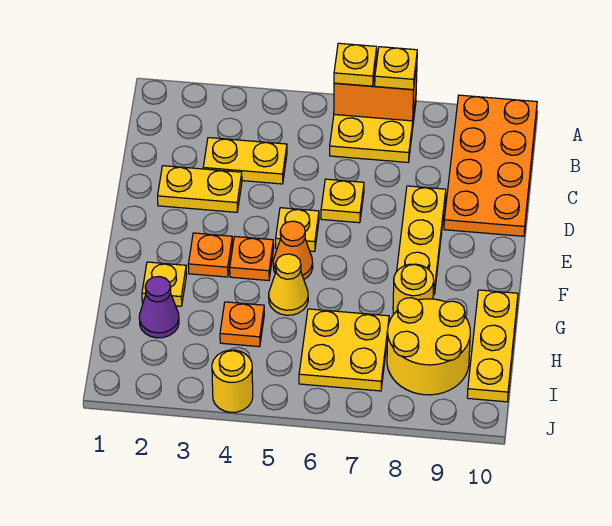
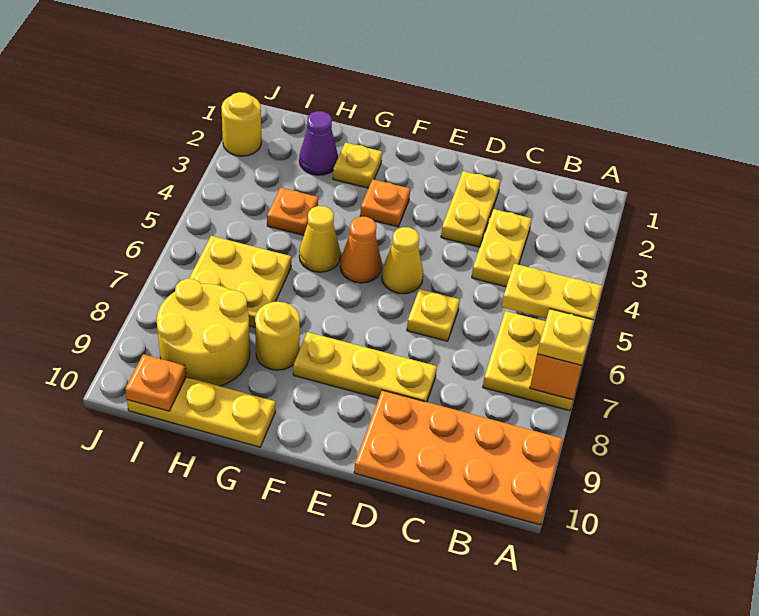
yellow plate A6 level 3 -> yellow plate A6:B6 level 3
yellow plate E5 level 1 -> yellow cone E5 level 1
orange plate F4 level 1 -> orange plate I10 level 2
yellow round brick J4 level 1 -> yellow round brick J2 level 1

